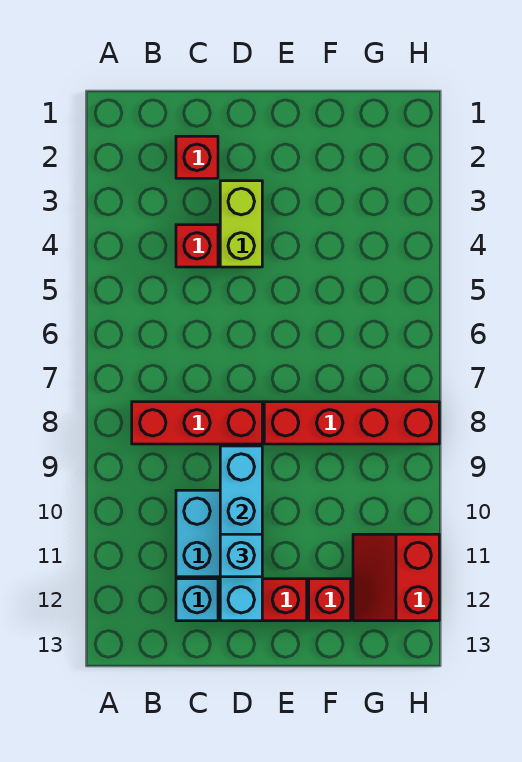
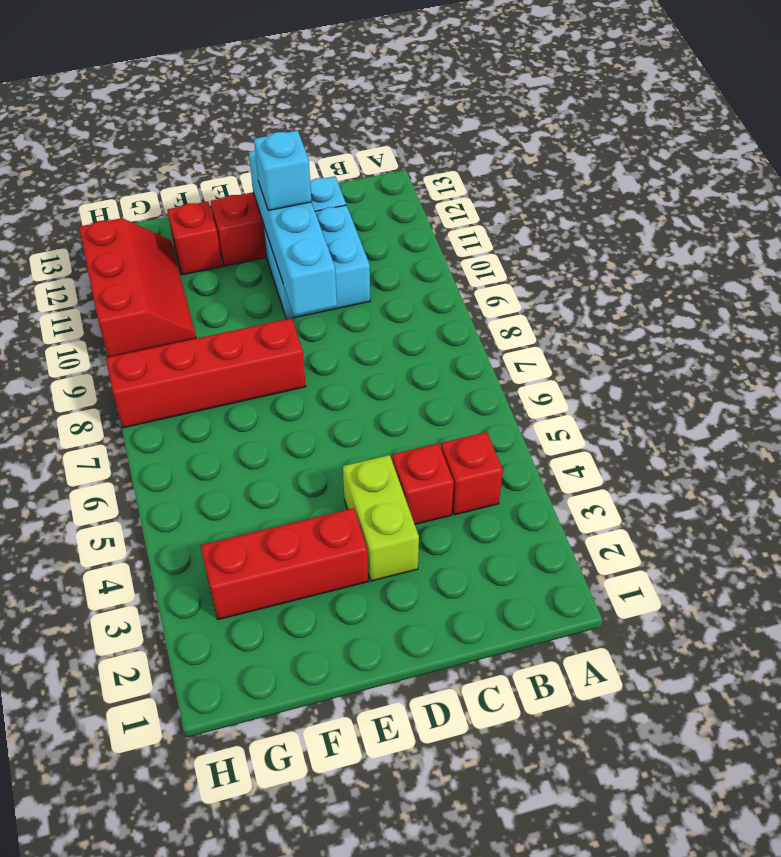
red brick B8:D8 level 1 -> red brick E3:G3 level 1
red brick C2 level 1 -> red brick B4 level 1
red slope G11:H12 level 1 top H -> red slope G10:H12 level 1 top H

